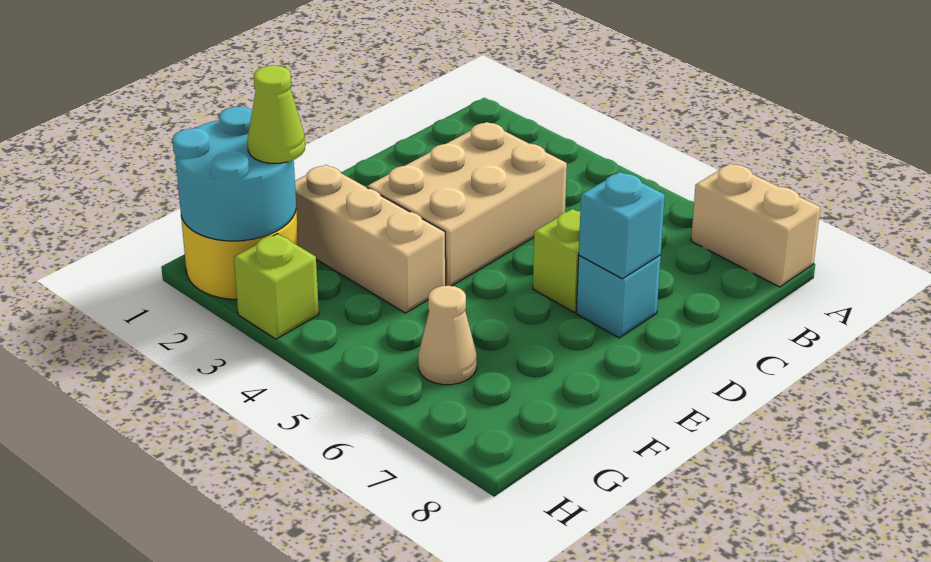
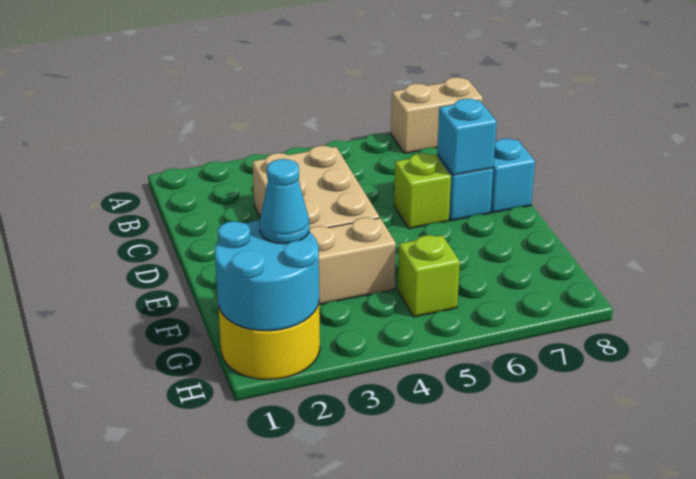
none -> cyan brick D8 level 1
lime cone G2 level 3 -> cyan cone G2 level 3
tan cone G6 level 1 -> none
lime brick H3 level 1 -> lime brick G5 level 1

